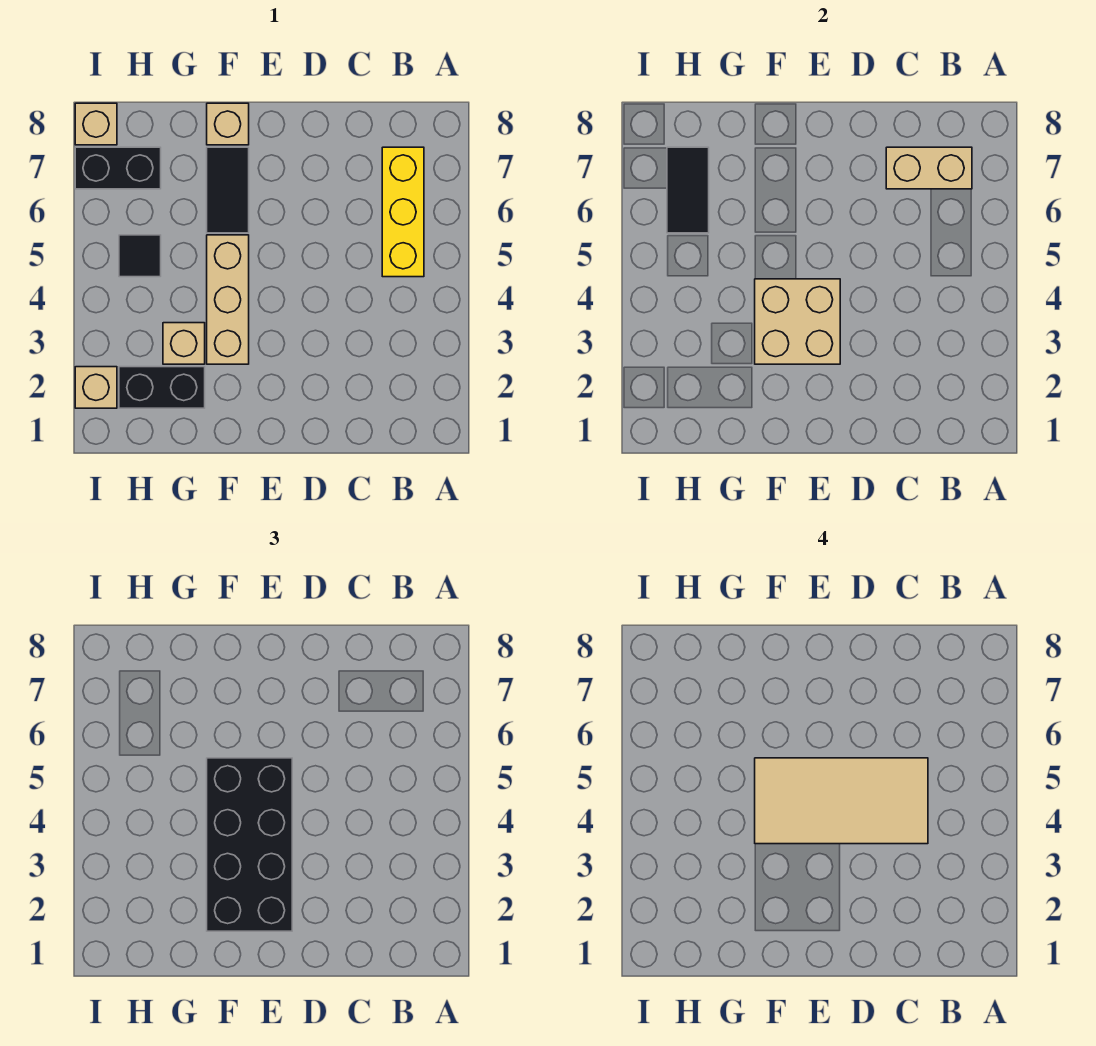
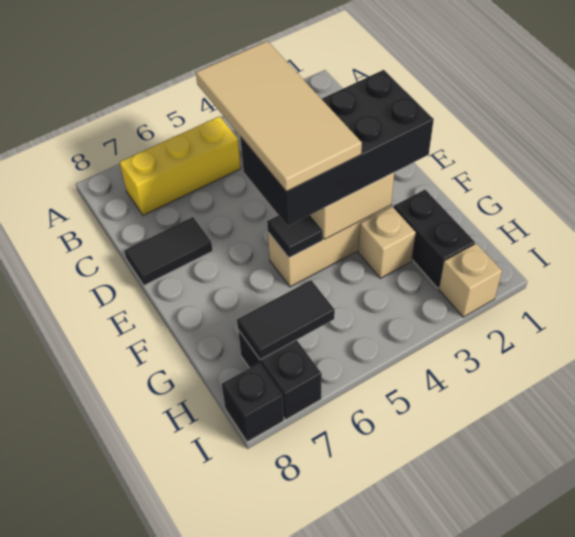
tan brick B7:C7 level 2 -> none
black tile F6:F7 level 1 -> black tile D7:D8 level 1
tan brick F8 level 1 -> none
black tile H5 level 1 -> black tile F5 level 2
tan brick I8 level 1 -> black brick I8 level 1

